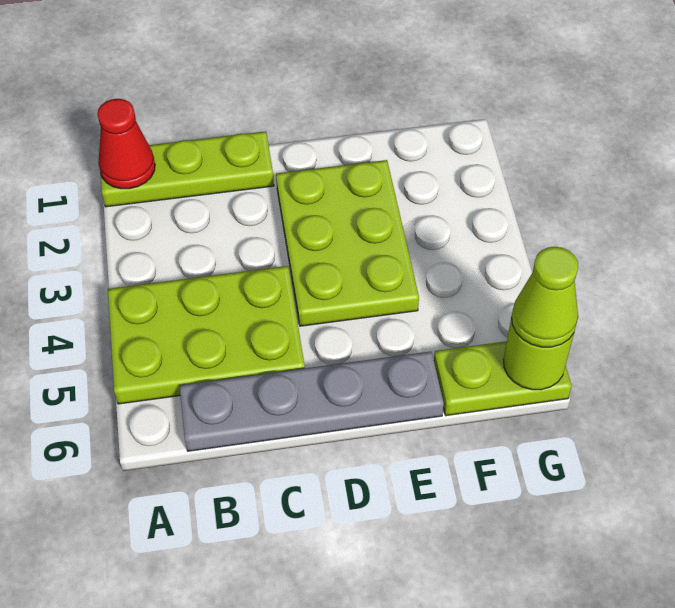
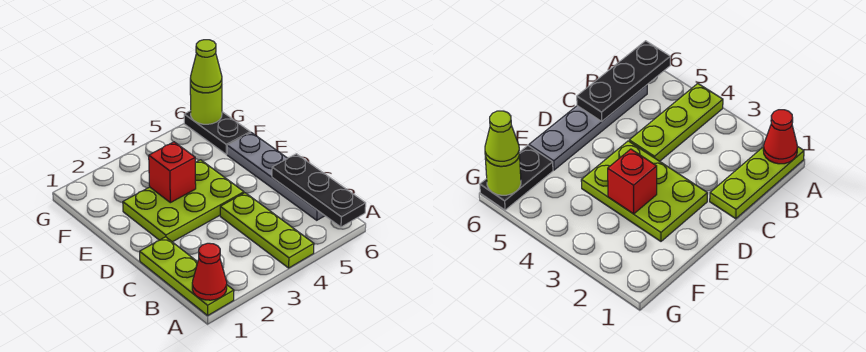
lime plate A4:C5 level 1 -> lime plate A4:C4 level 1
none -> black plate A6:C6 level 2
none -> red brick E3 level 2
lime plate F6:G6 level 1 -> black plate F6:G6 level 1

